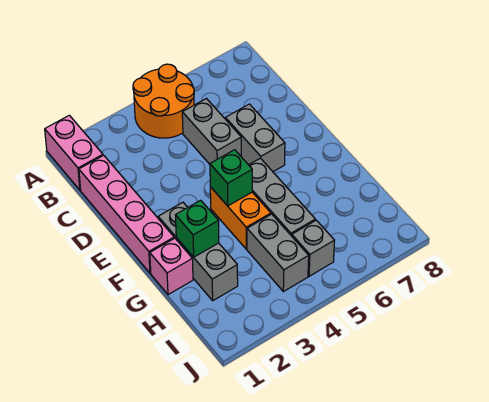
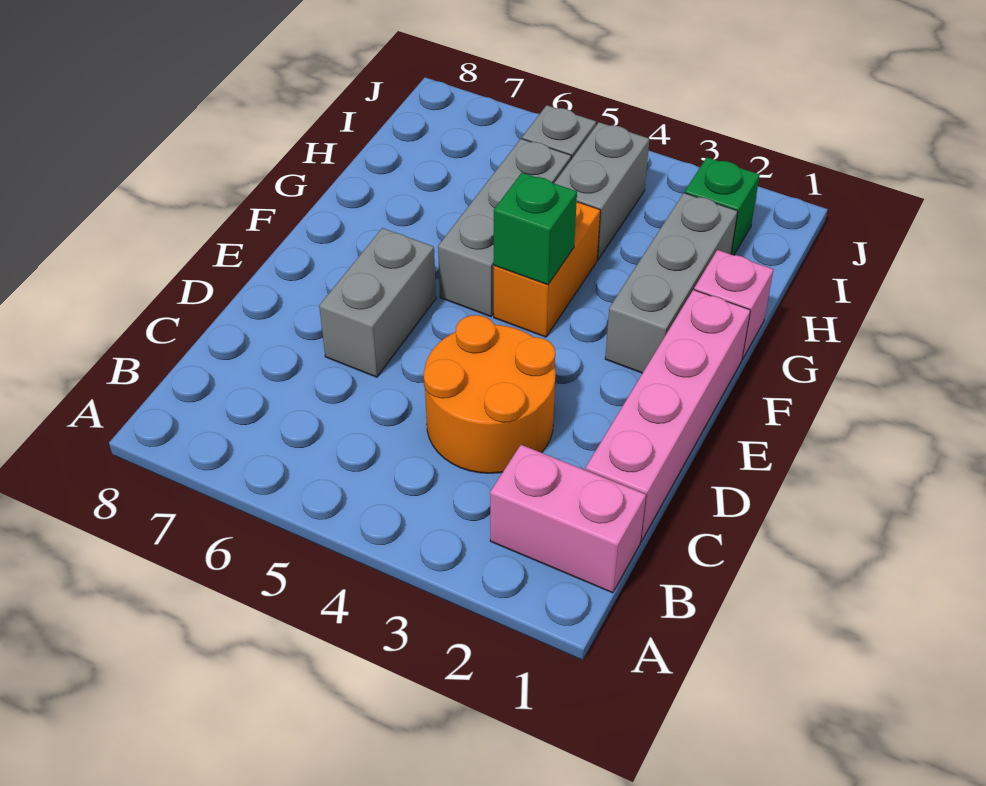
pink brick A1:B1 level 1 -> pink brick B1:B2 level 1
orange round brick A4:B5 level 1 -> orange round brick C3:D4 level 1
grey brick C5:D5 level 1 -> none
green brick G2 level 2 -> green brick I2 level 1

